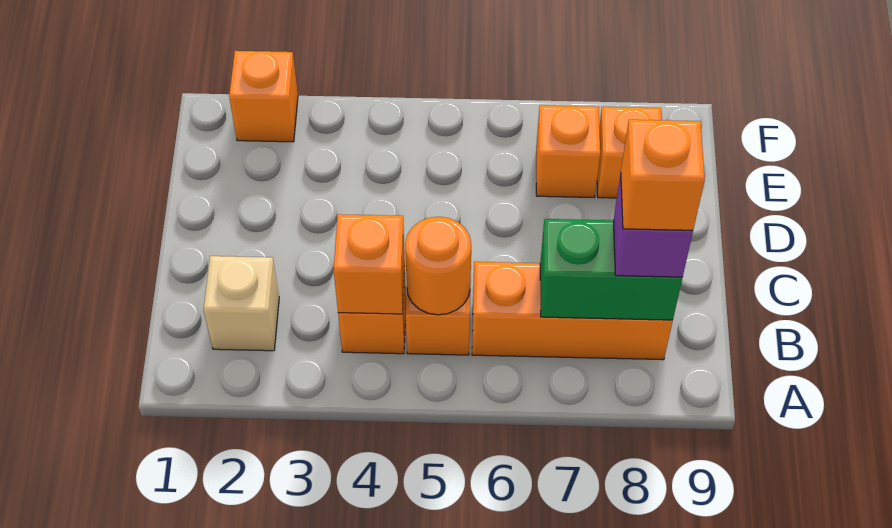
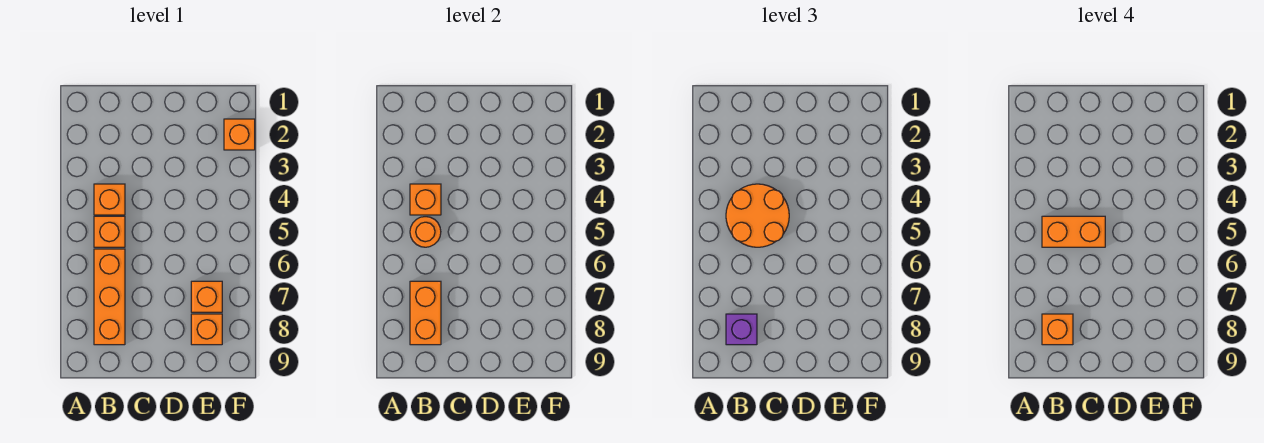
tan brick B2 level 1 -> none
none -> orange round brick B4:C5 level 3
none -> orange brick B5:C5 level 4
green brick B7:B8 level 2 -> orange brick B7:B8 level 2

